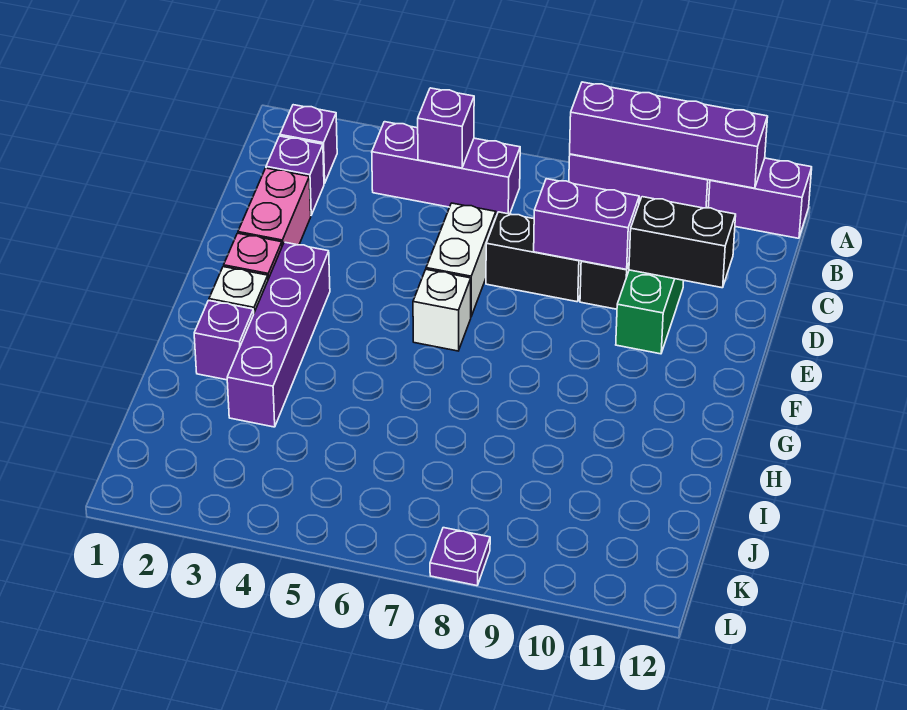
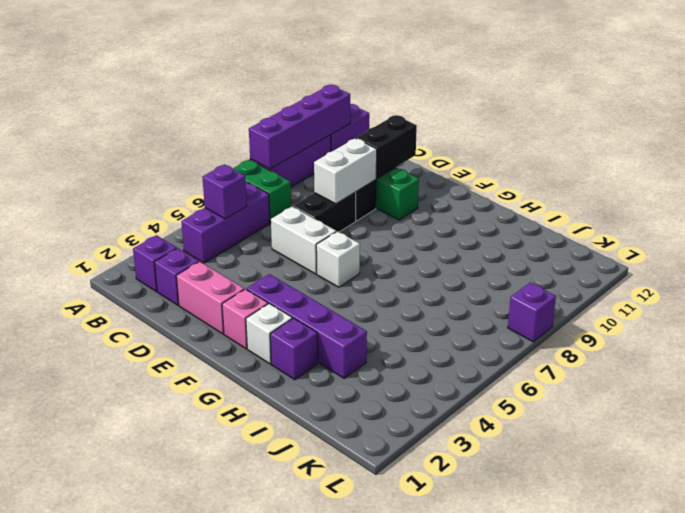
none -> green brick A7:B7 level 1
purple brick D8:D9 level 2 -> white brick D8:D9 level 2
purple plate L8 level 1 -> purple brick L8 level 1

